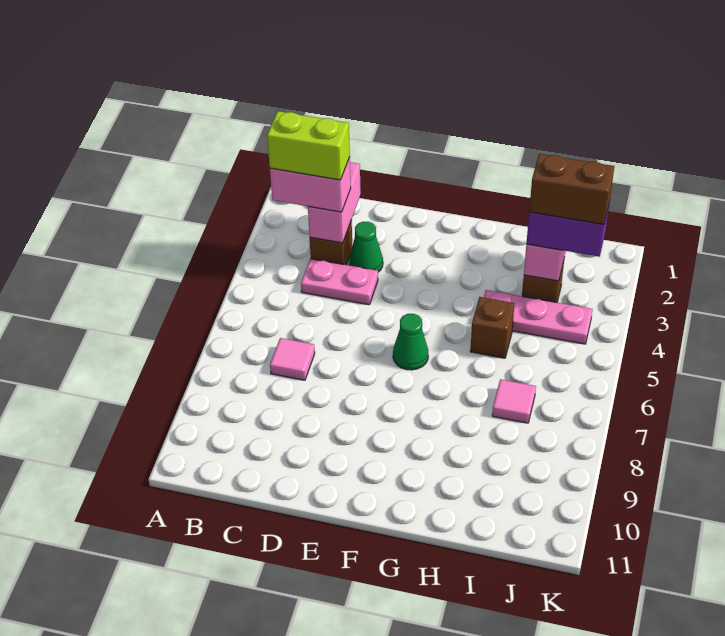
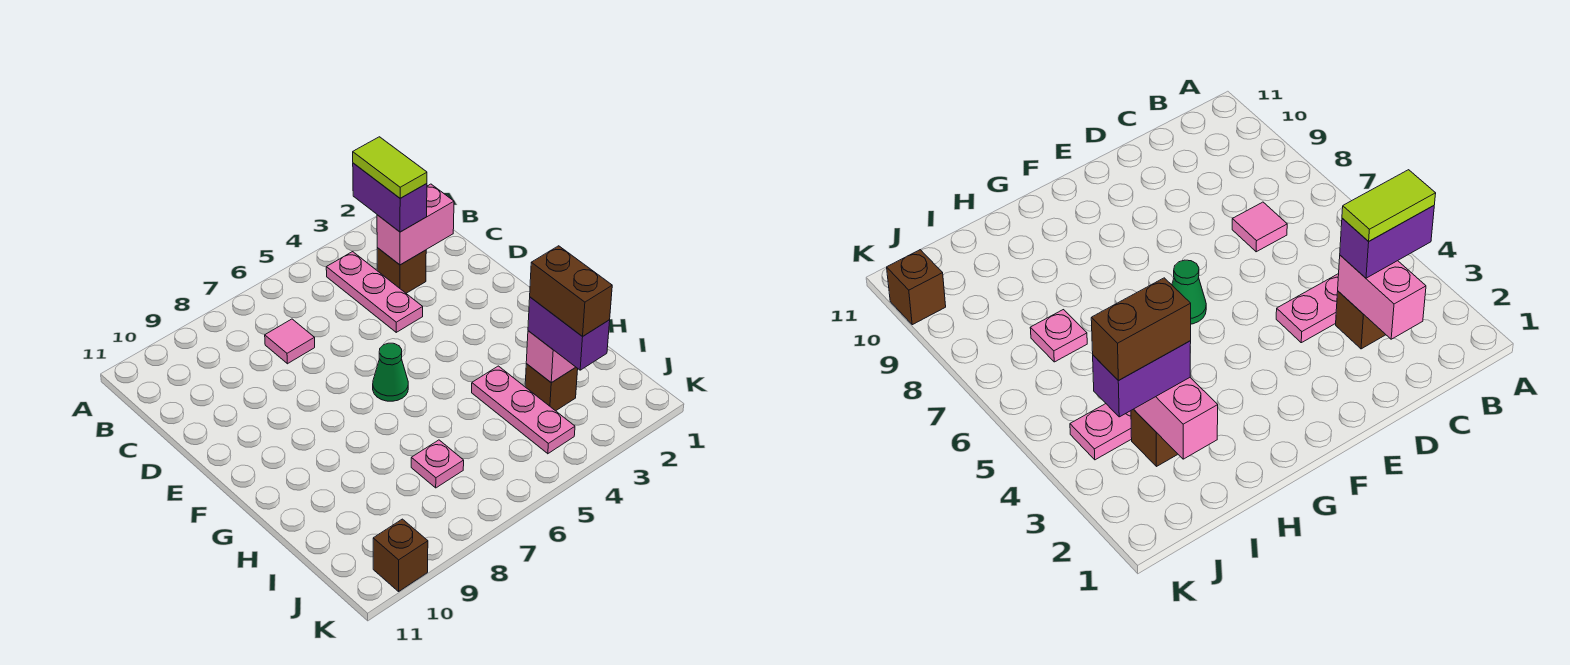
pink brick B3:C3 level 3 -> purple brick B3:C3 level 3
lime brick B3:C3 level 4 -> lime tile B3:C3 level 4
pink plate C4:D4 level 1 -> pink plate B4:D4 level 1
green cone D3 level 1 -> none
brown brick H5 level 1 -> brown brick K10 level 1
pink tile I7 level 1 -> pink plate I7 level 1

